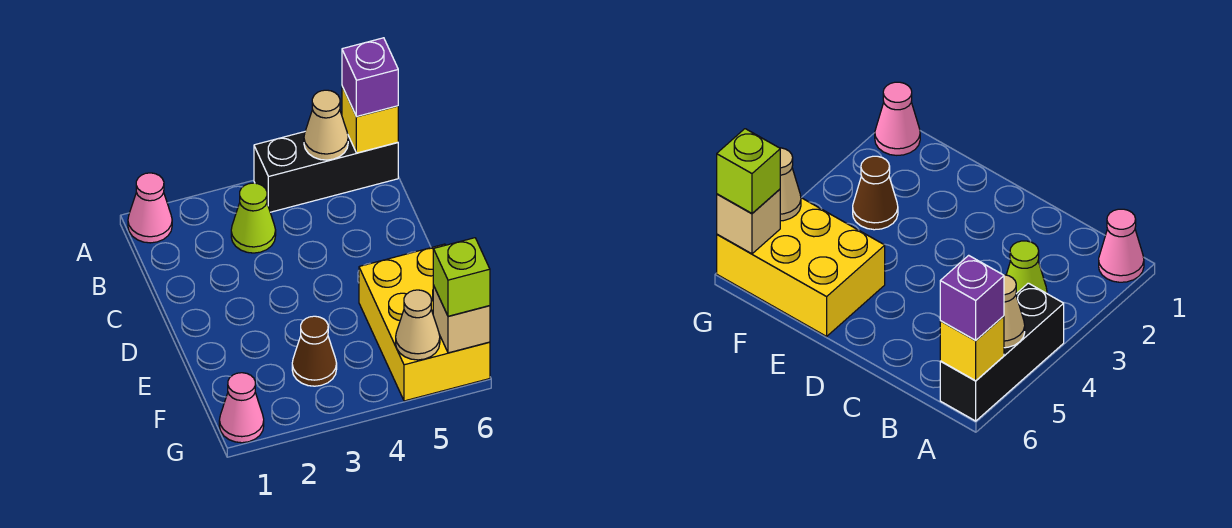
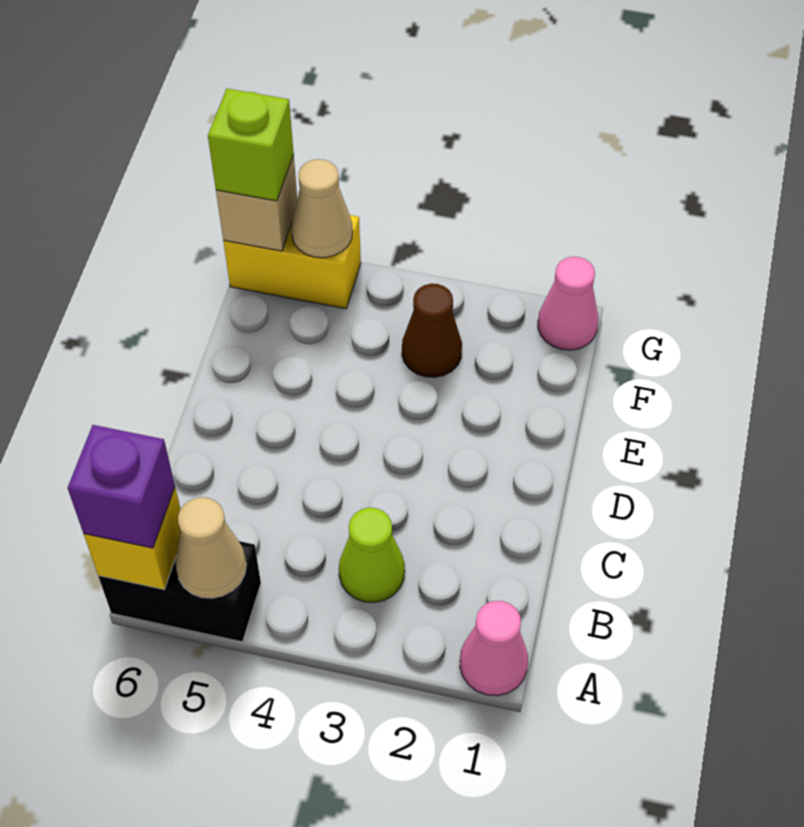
black brick A4:A6 level 1 -> black brick A5:A6 level 1
yellow brick E5:G6 level 1 -> yellow brick G5:G6 level 1

